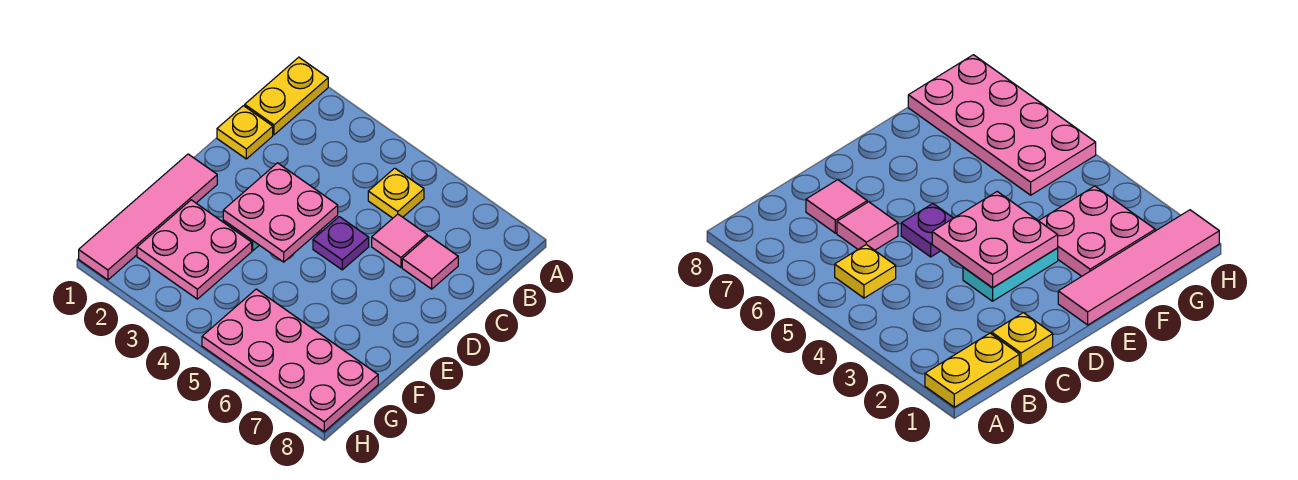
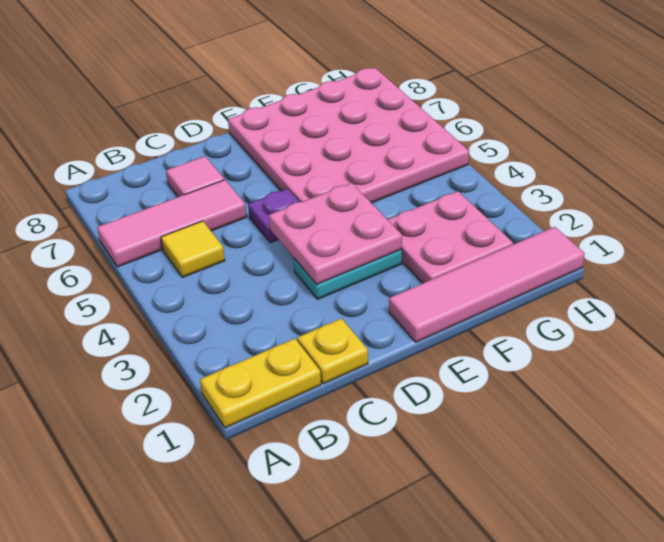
yellow plate B5 level 1 -> yellow tile B5 level 1
pink tile C6 level 1 -> pink tile A6:C6 level 1
pink plate G5:H8 level 1 -> pink plate E5:H8 level 1

